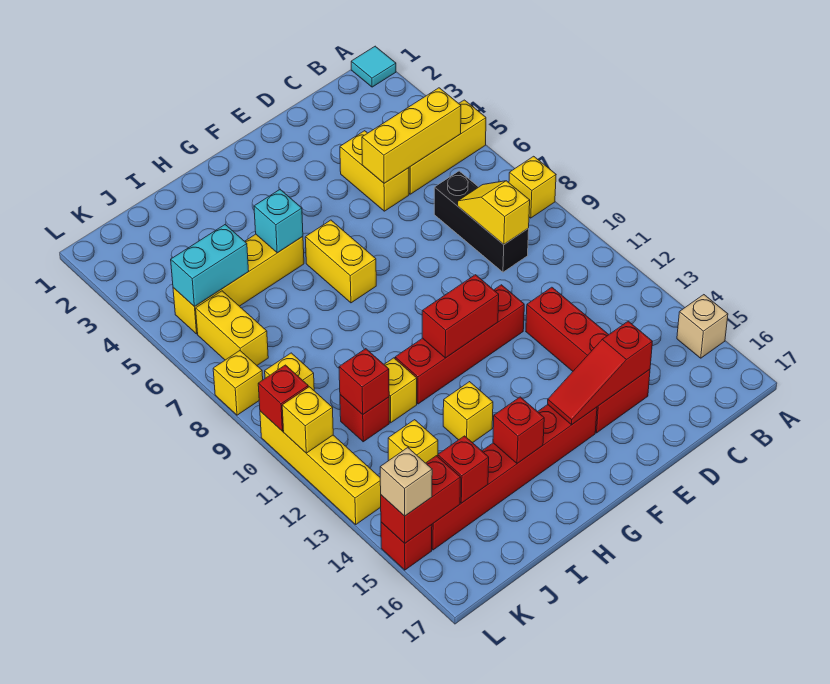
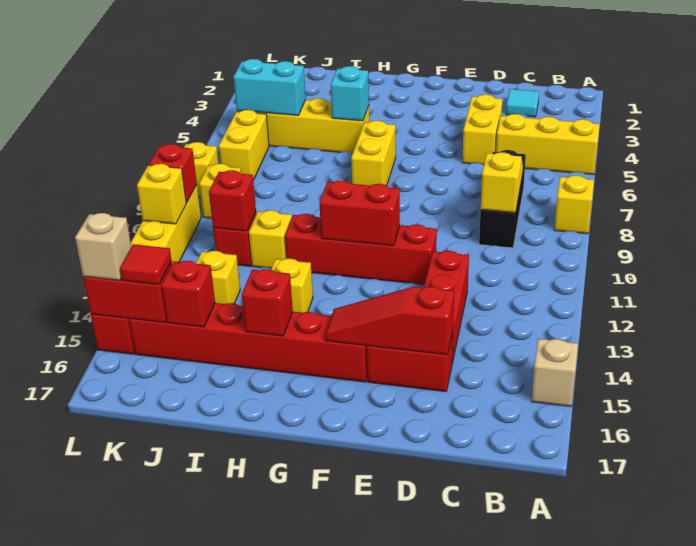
cyan tile A1 level 1 -> cyan tile C2 level 1
yellow brick B5:D5 level 2 -> none
none -> red tile K15 level 3

